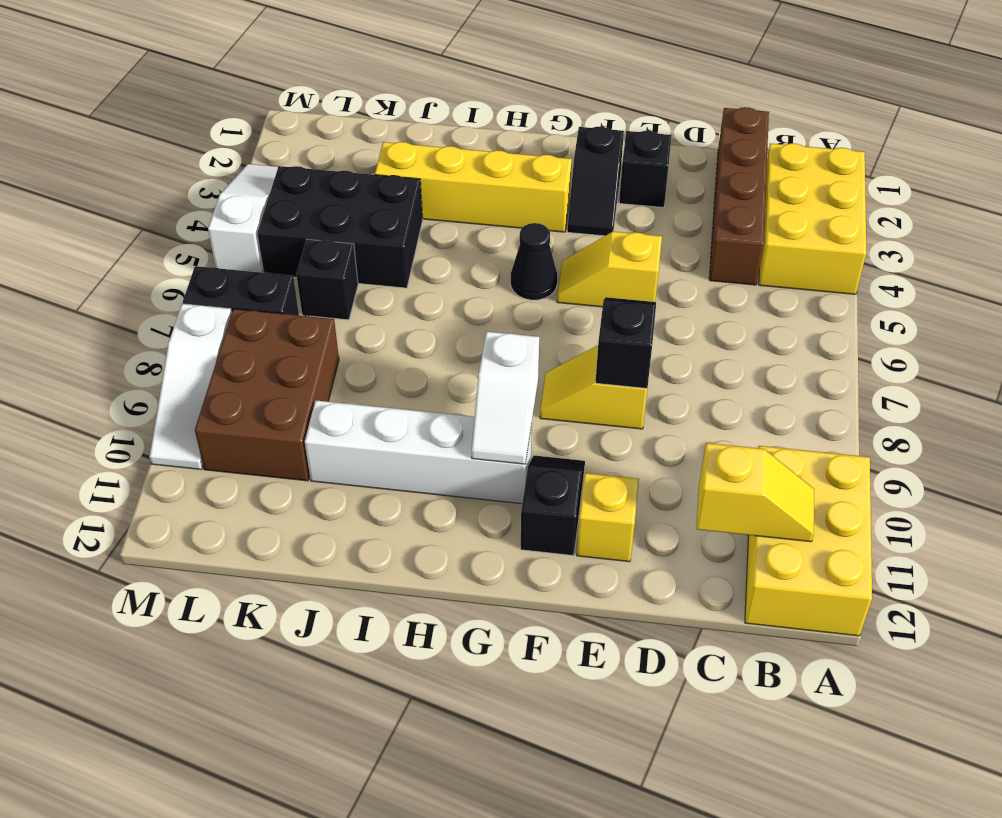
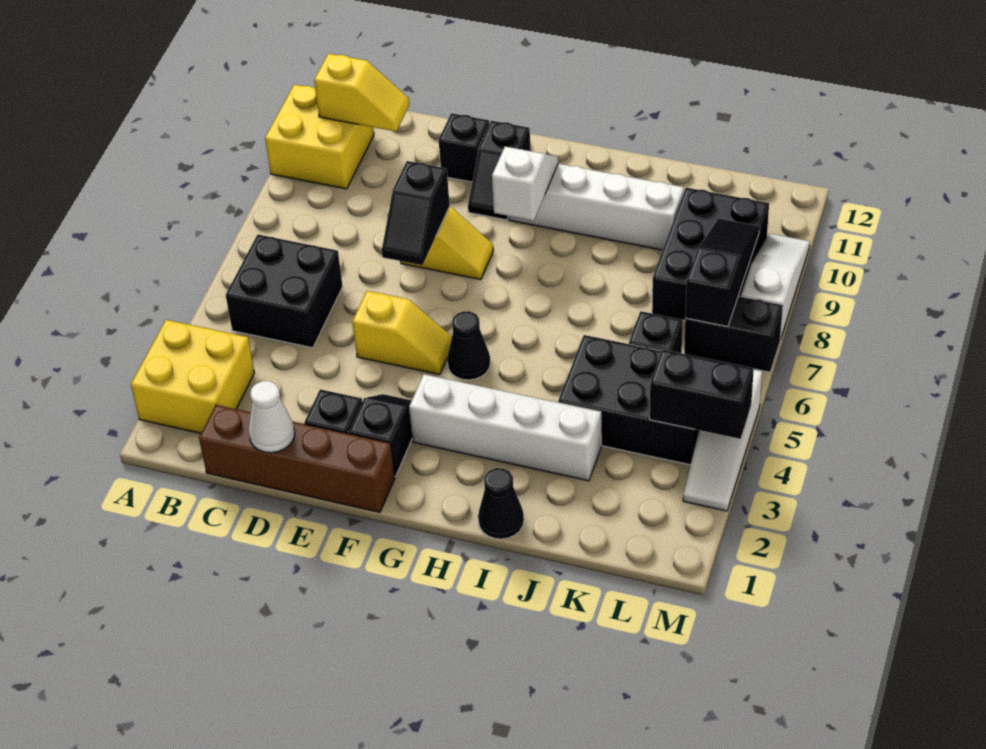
yellow brick A2:B4 level 1 -> yellow brick A2:B3 level 1
yellow brick A10:B12 level 1 -> yellow brick A10:B11 level 1
none -> black brick B5:C6 level 1
yellow slope B11:C11 level 2 top C -> yellow slope B11:C11 level 2 top B
brown brick C1:C4 level 1 -> brown brick C1:F1 level 1
none -> white cone D1 level 2
yellow brick E11 level 1 -> black brick E11 level 1
yellow brick G3:J3 level 1 -> white brick G3:J3 level 1
none -> black cone I1 level 1
brown brick K8:L10 level 1 -> black brick K8:L10 level 1
none -> black brick L4:M4 level 2
none -> black slope L7:L9 level 2 top 7

